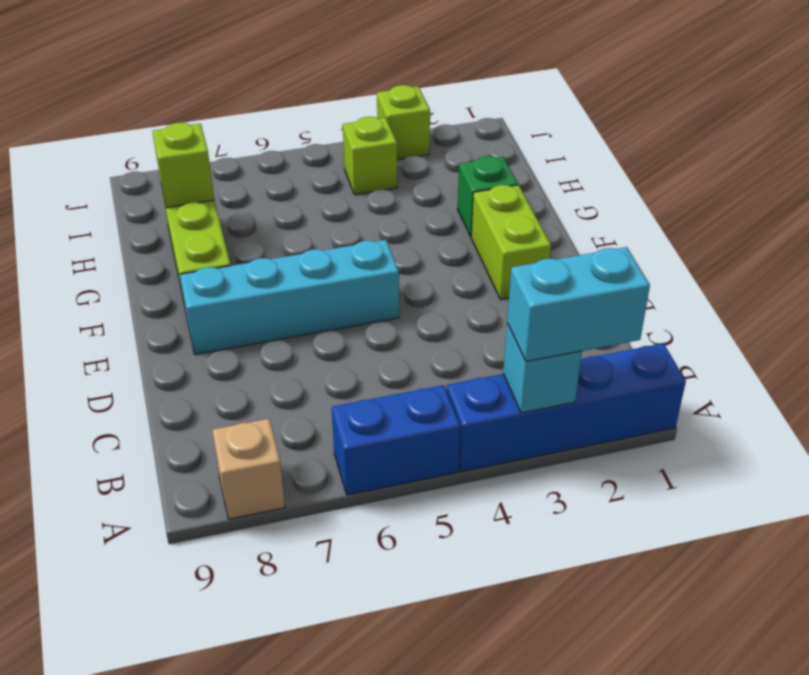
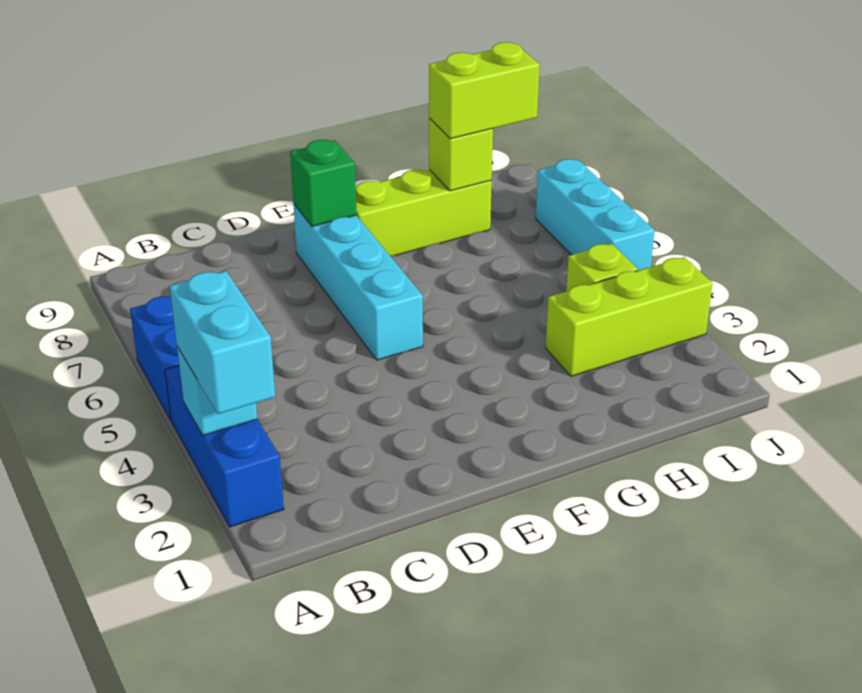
blue brick A1:A4 level 1 -> blue brick A2:A4 level 1
tan brick A8 level 1 -> none
lime brick E2:F2 level 1 -> lime brick H8:I8 level 3
green brick G2 level 1 -> green brick E8 level 2
lime brick J3 level 1 -> lime brick H3:J3 level 1
none -> cyan brick J5:J7 level 1

